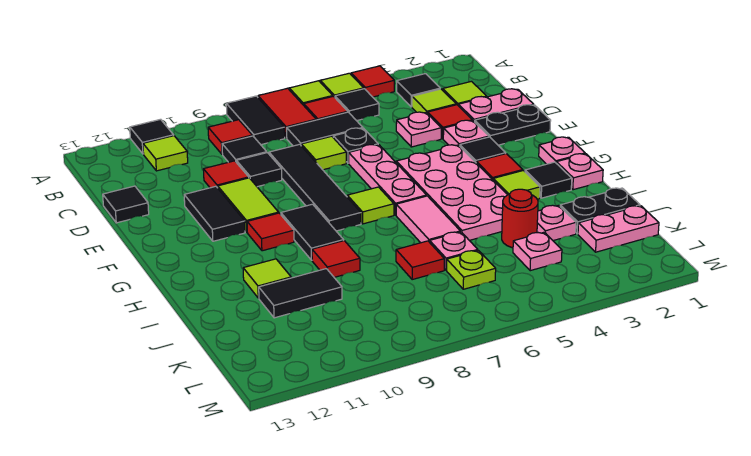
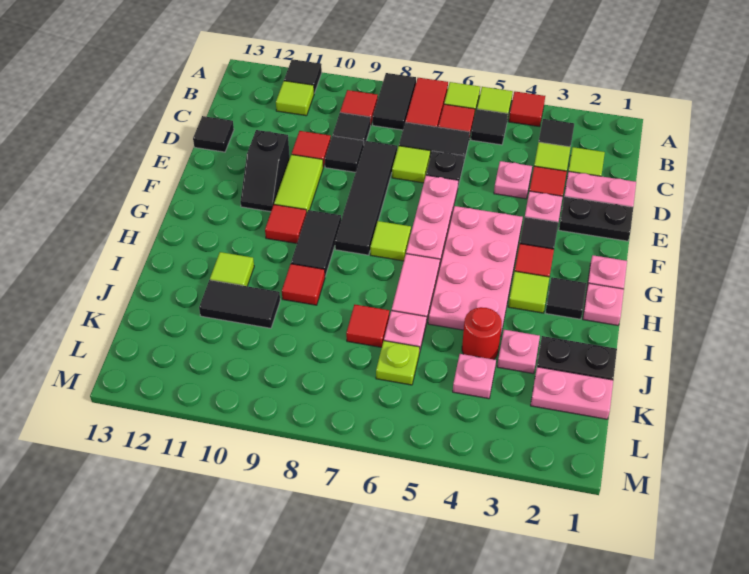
black tile E11:F11 level 1 -> black slope E11:F11 level 1 top E

